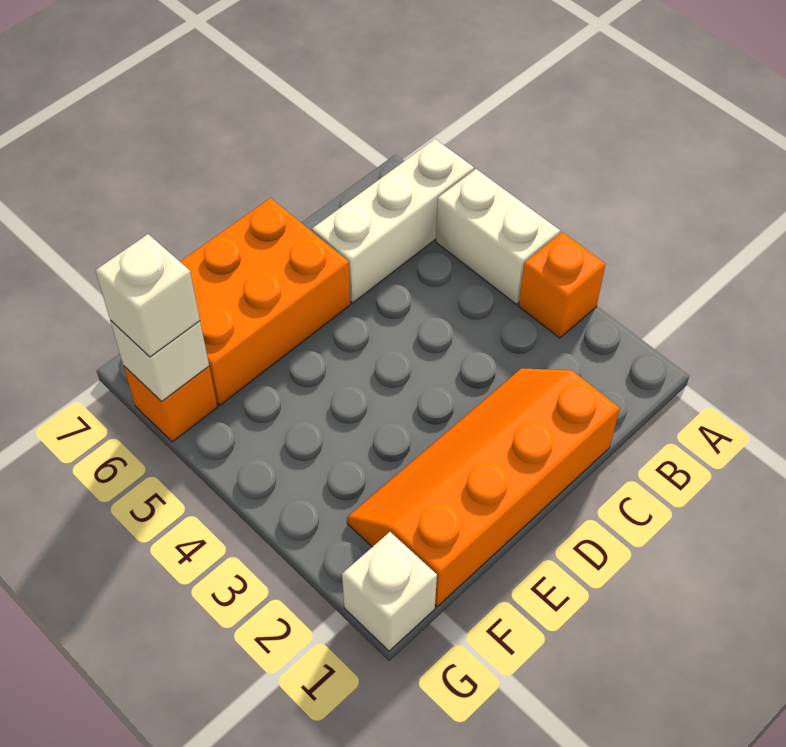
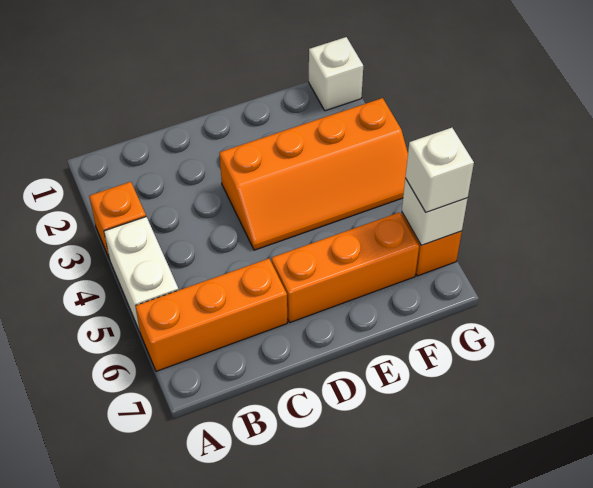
white brick A6:C6 level 1 -> orange brick A6:C6 level 1
orange slope C1:F2 level 1 top 1 -> orange slope D3:G4 level 1 top 3
orange brick D6:F7 level 1 -> orange brick D6:F6 level 1

